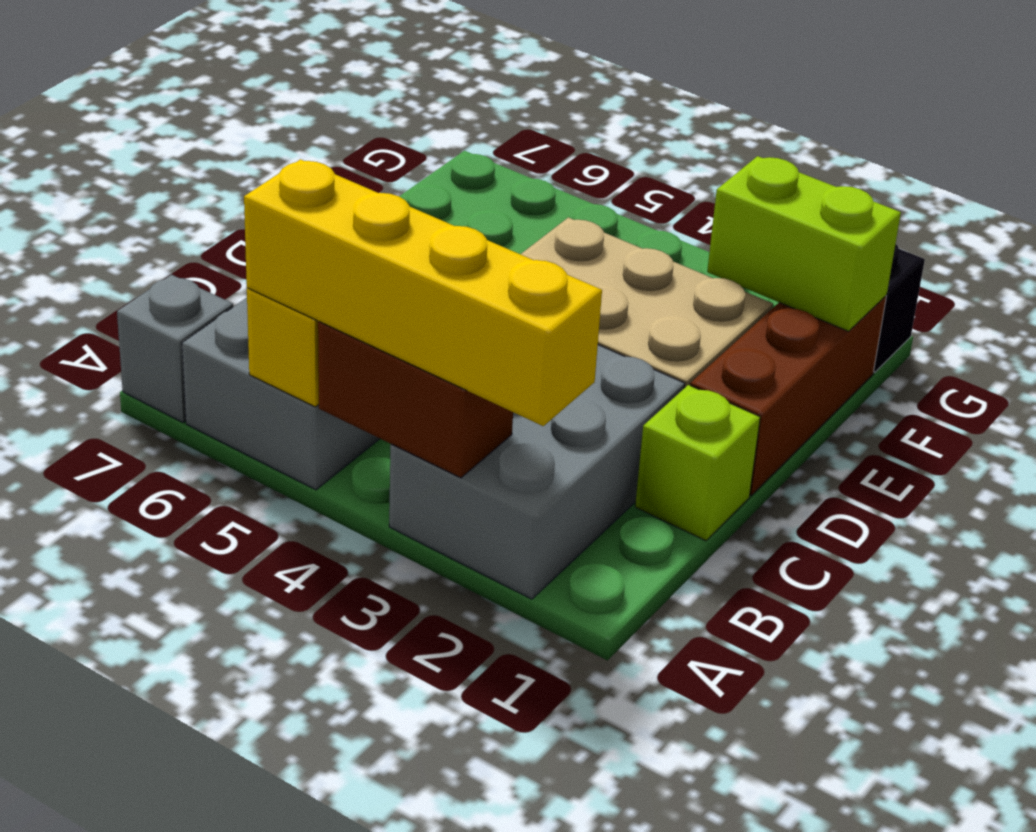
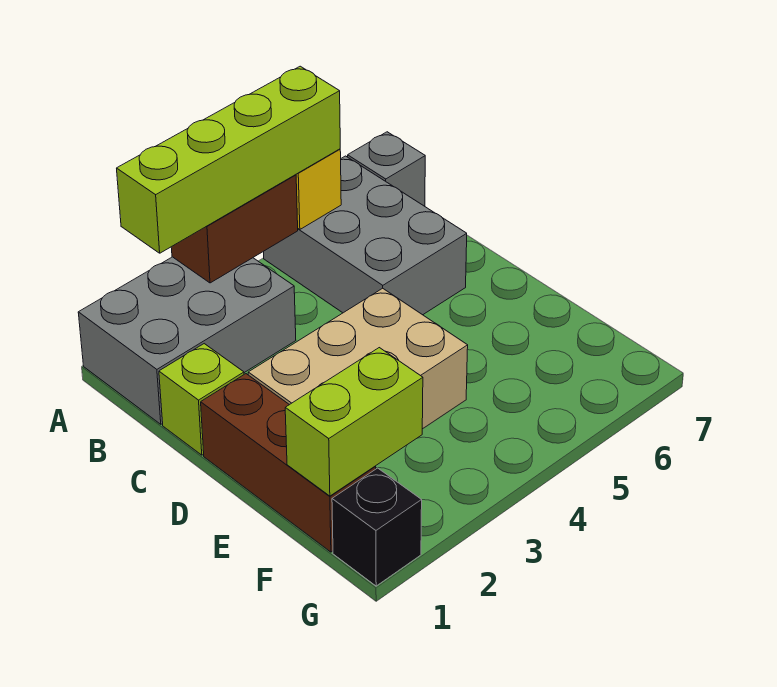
grey brick A2:C3 level 1 -> grey brick A1:B3 level 1
yellow brick A2:A5 level 3 -> lime brick A2:A5 level 3

